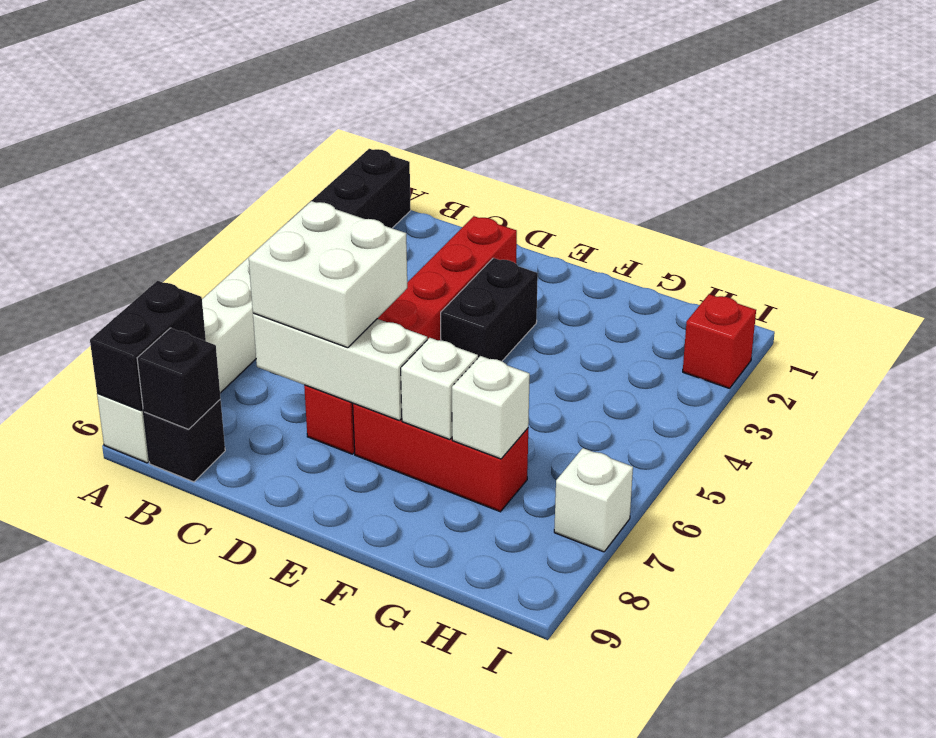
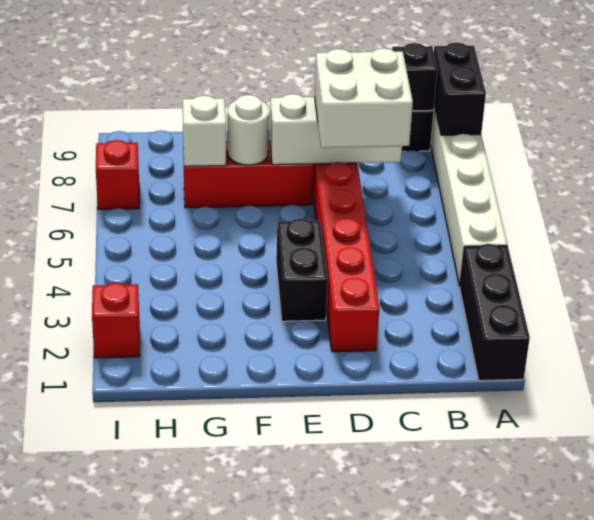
white brick F7 level 2 -> white round brick F7 level 2
white brick I7 level 1 -> red brick I7 level 1

